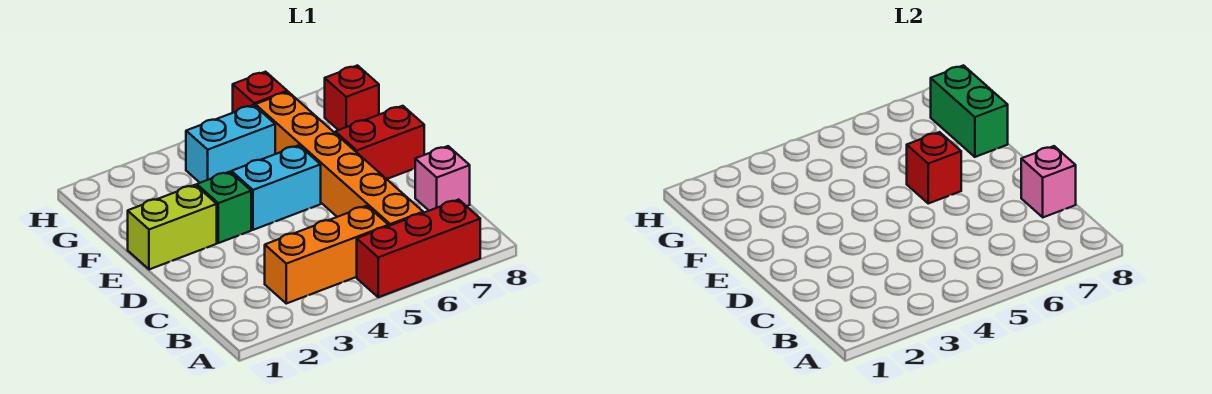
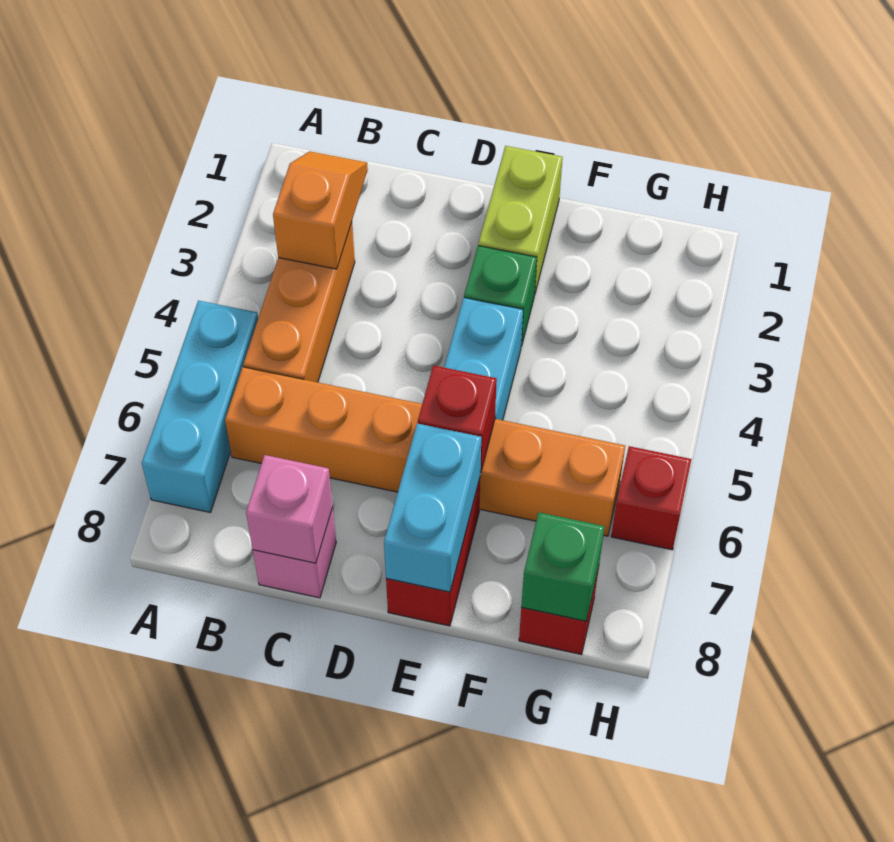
red brick A5:A7 level 1 -> cyan brick A5:A7 level 1
none -> orange slope B2:B3 level 2 top 3
green brick F8:G8 level 2 -> green brick G8 level 2
cyan brick G4:G5 level 1 -> cyan brick E7:E8 level 2

